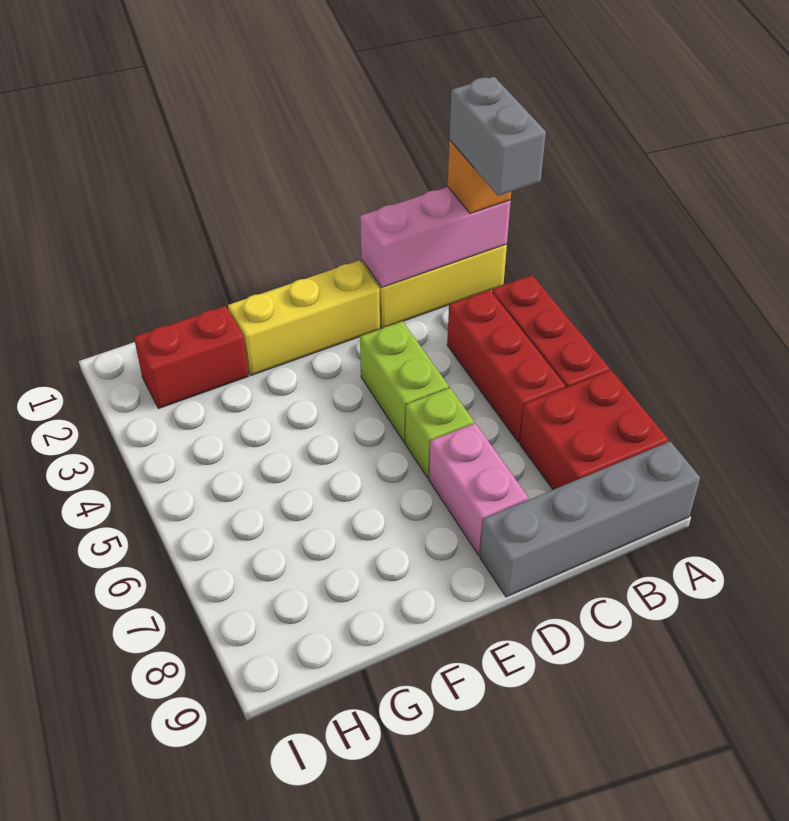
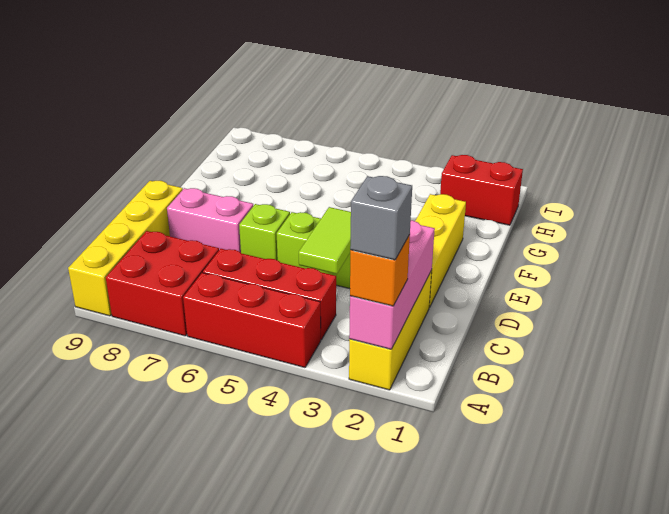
grey brick A2:A3 level 4 -> grey brick A2 level 4
grey brick A9:D9 level 1 -> yellow brick A9:D9 level 1
none -> lime tile C4:D4 level 2
red brick G2:H2 level 1 -> red brick H1:H2 level 1

